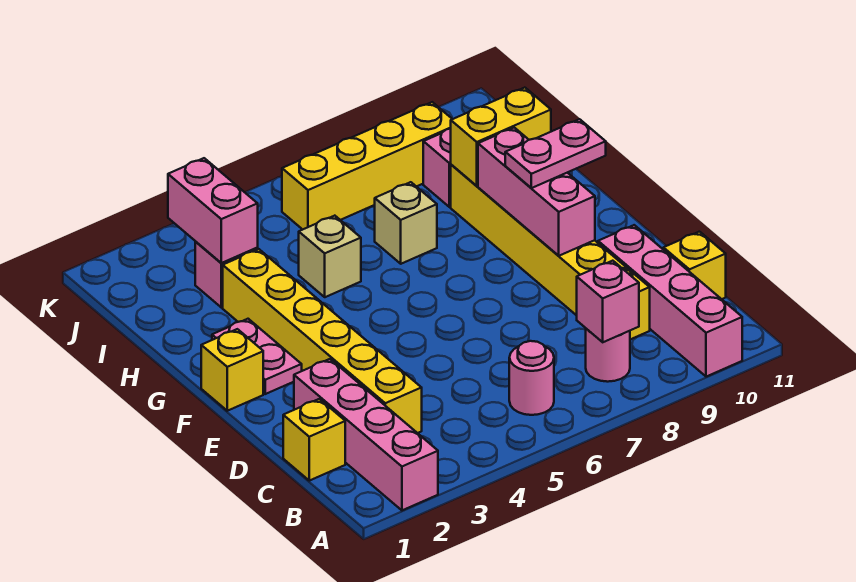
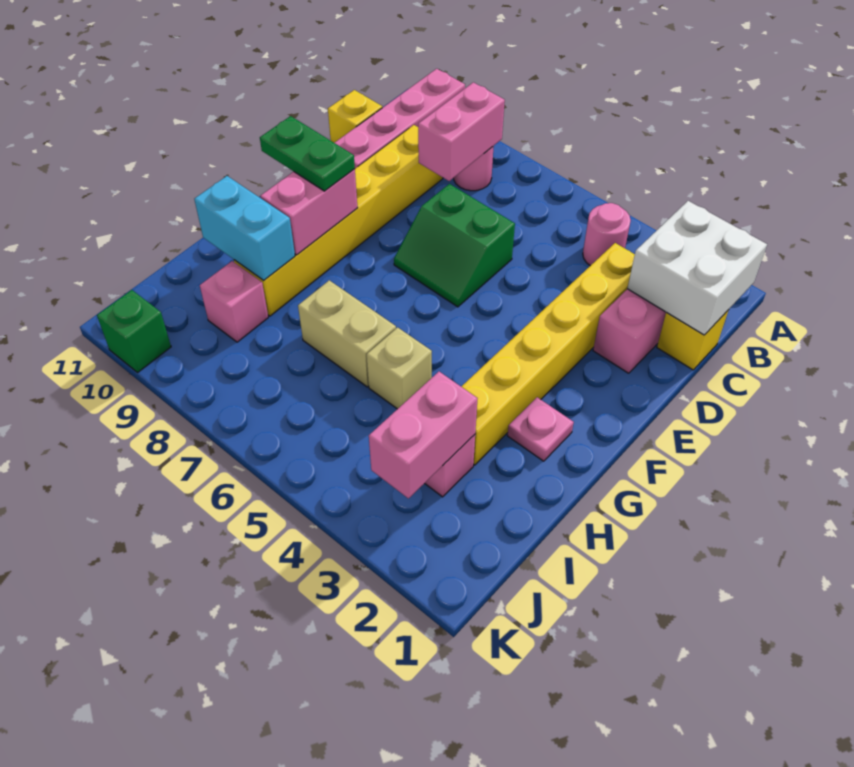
none -> white brick B1:C2 level 2
pink round brick B6 level 1 -> pink round brick B4 level 1
pink brick B8 level 2 -> pink brick B8:C8 level 2
none -> green slope D6:E7 level 1 top D
pink brick E9:G9 level 2 -> pink brick F9:G9 level 2
yellow brick F1 level 1 -> none
pink plate F2:G2 level 1 -> pink plate G2 level 1
pink plate F9:F10 level 3 -> green plate F9:F10 level 3
tan brick H7 level 1 -> tan brick H6:H7 level 1
yellow brick H9:H10 level 2 -> cyan brick H9:H10 level 2
yellow brick J6:J9 level 1 -> none
none -> green brick K10 level 1

